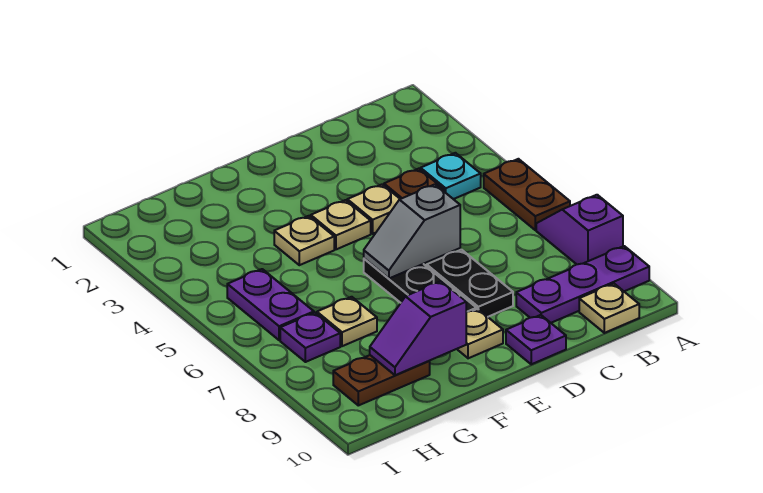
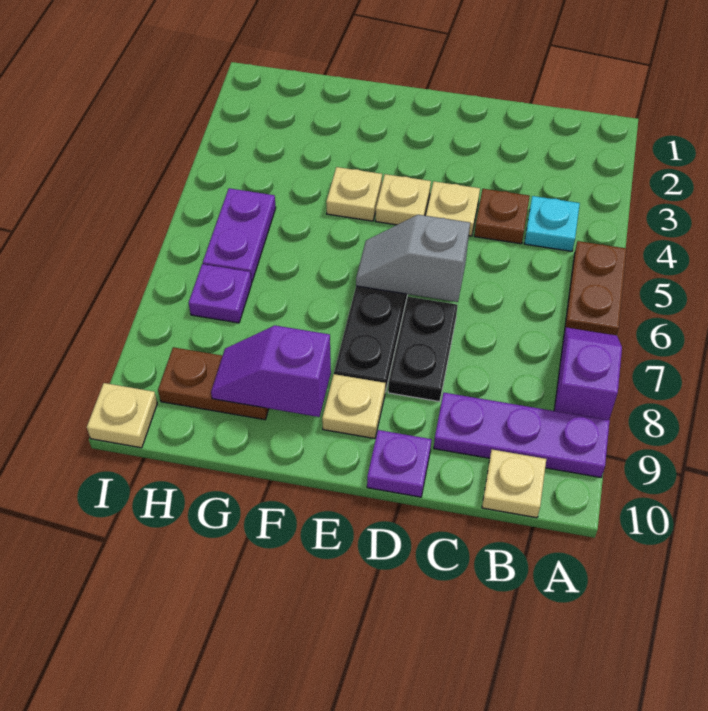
tan plate G7 level 1 -> tan plate I10 level 1

